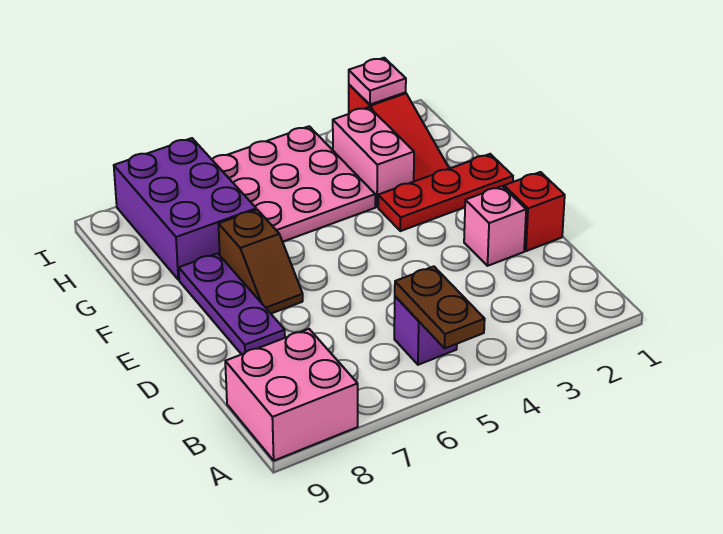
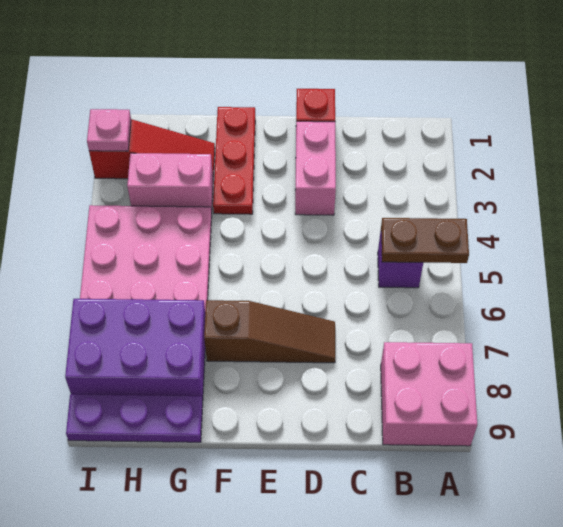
pink brick D2 level 1 -> pink brick D2:D3 level 1
purple plate D8:F8 level 1 -> purple plate G9:I9 level 1
brown slope E7:F7 level 1 top F -> brown slope D7:F7 level 1 top F

